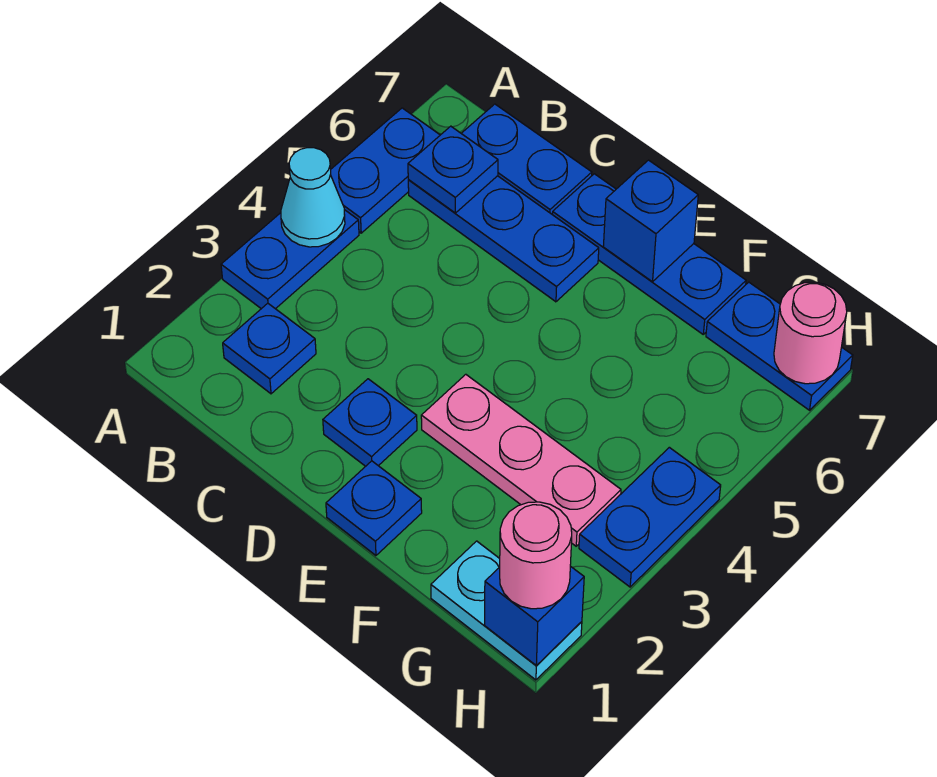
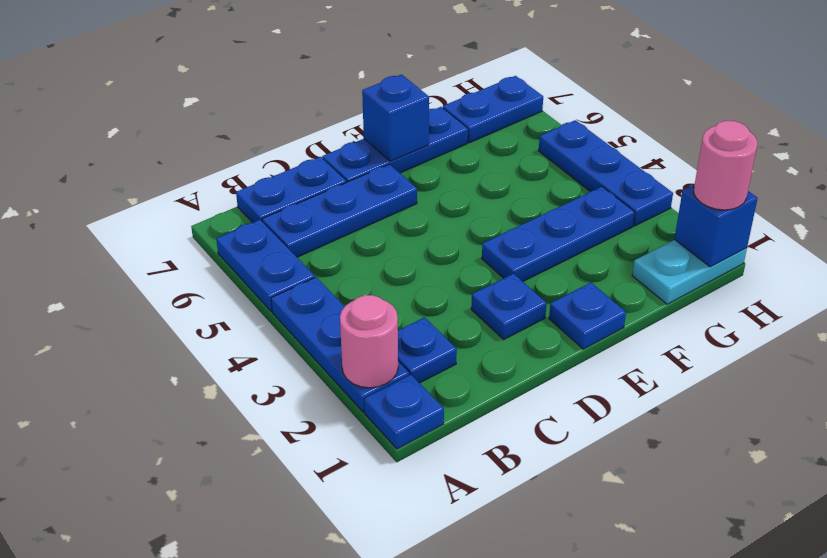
blue plate A3:A4 level 1 -> blue plate A2:A4 level 1
cyan cone A4 level 2 -> none
blue plate B6 level 2 -> blue plate A1 level 1
pink plate E3:G3 level 1 -> blue plate E3:G3 level 1
blue plate H3:H4 level 1 -> blue plate H3:H5 level 1
pink round brick H7 level 2 -> pink round brick A2 level 2

